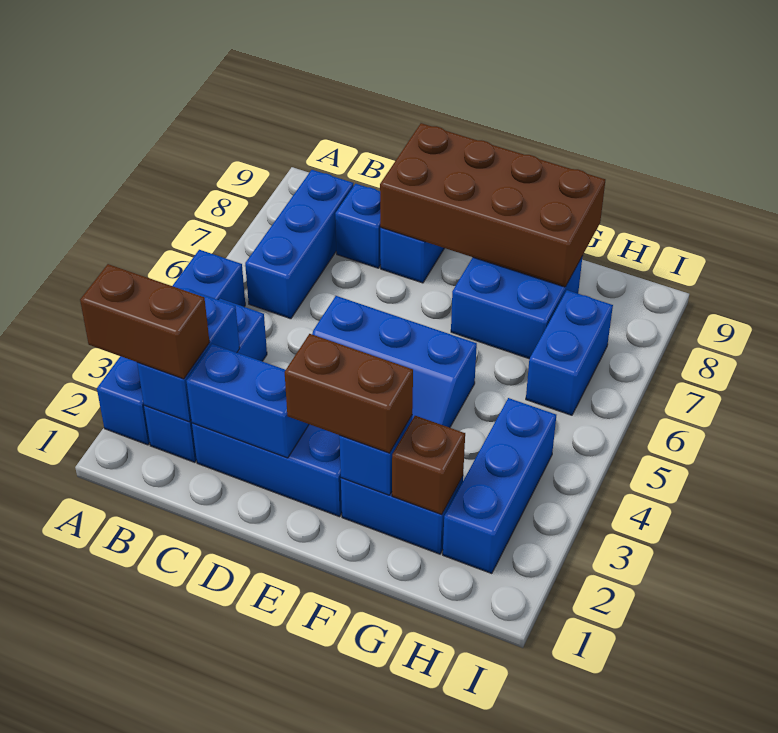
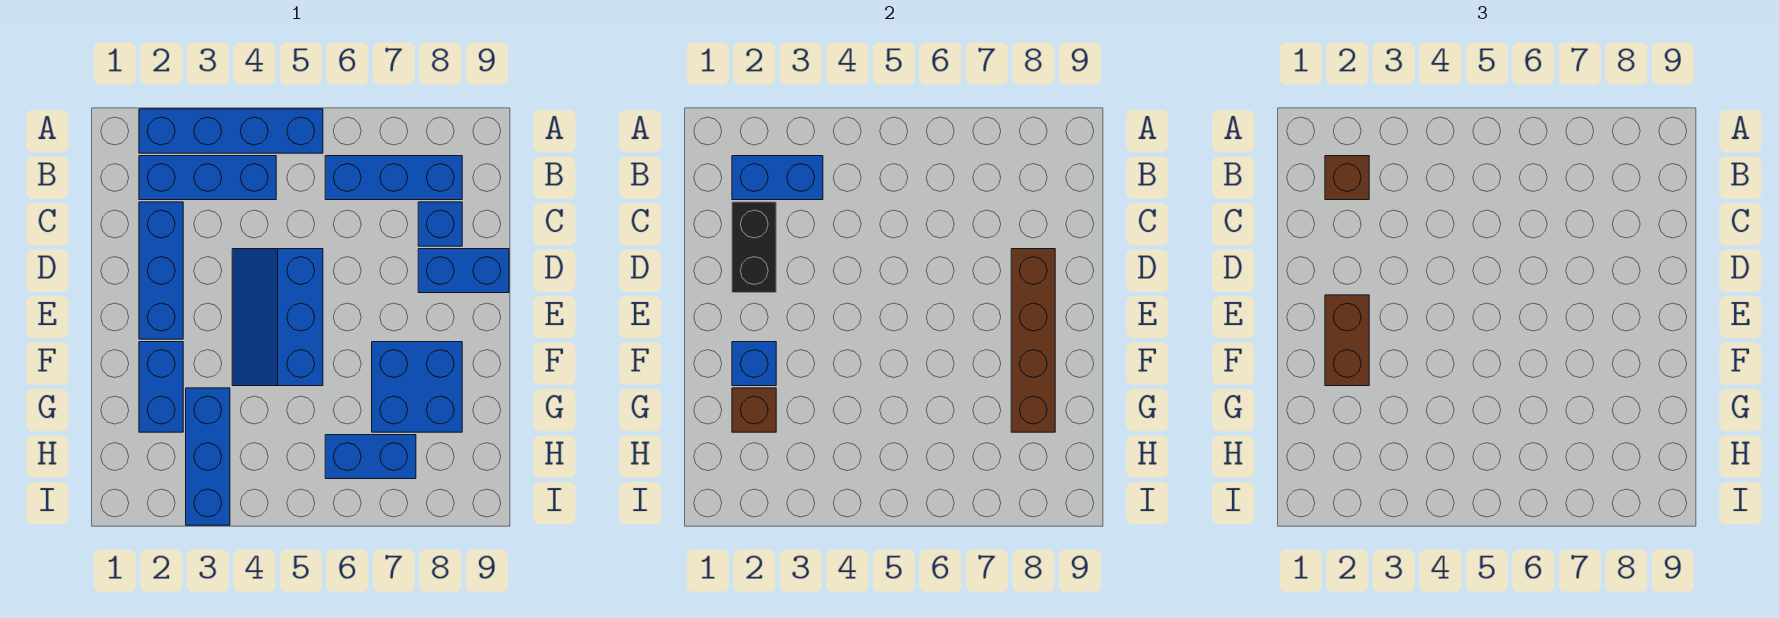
brown brick A2:B2 level 3 -> brown brick B2 level 3
blue brick C2:D2 level 2 -> black brick C2:D2 level 2
brown brick D8:G9 level 2 -> brown brick D8:G8 level 2
blue brick H2:H4 level 1 -> blue brick G3:I3 level 1

